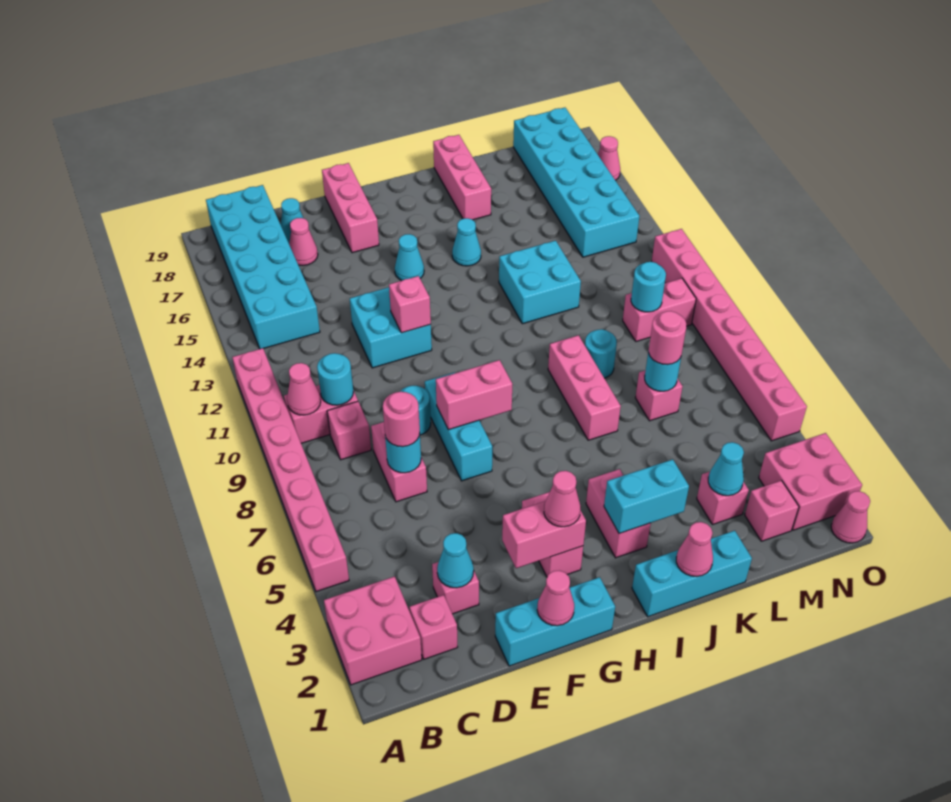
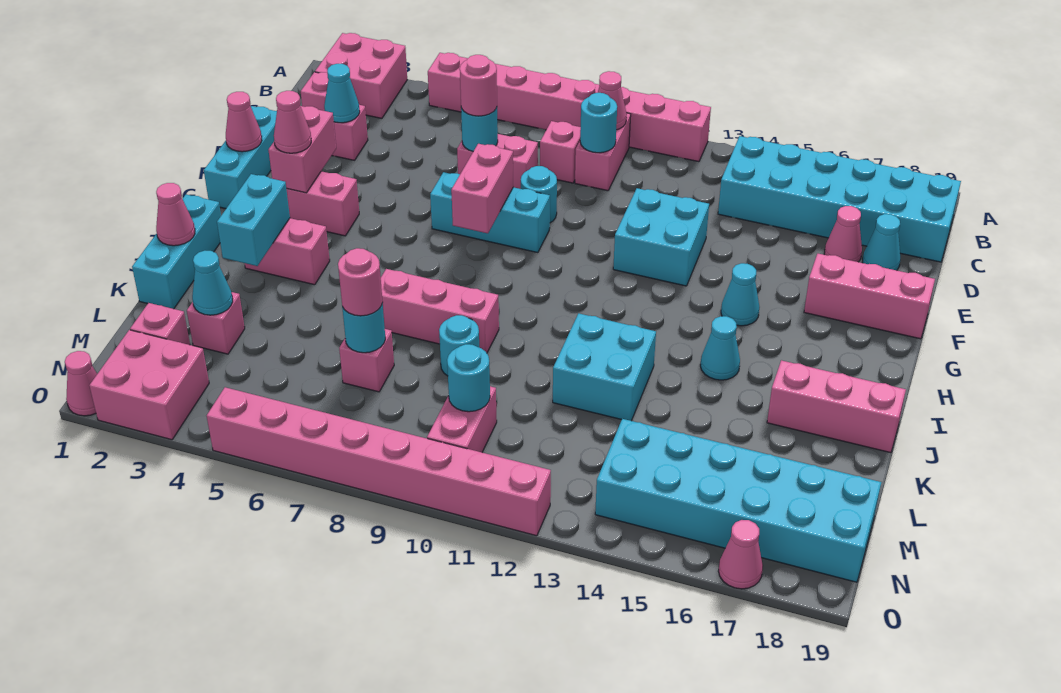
pink brick F12 level 2 -> none

